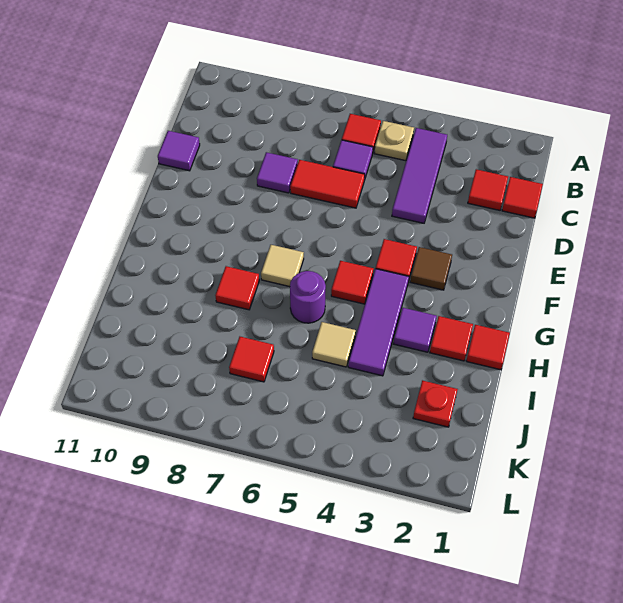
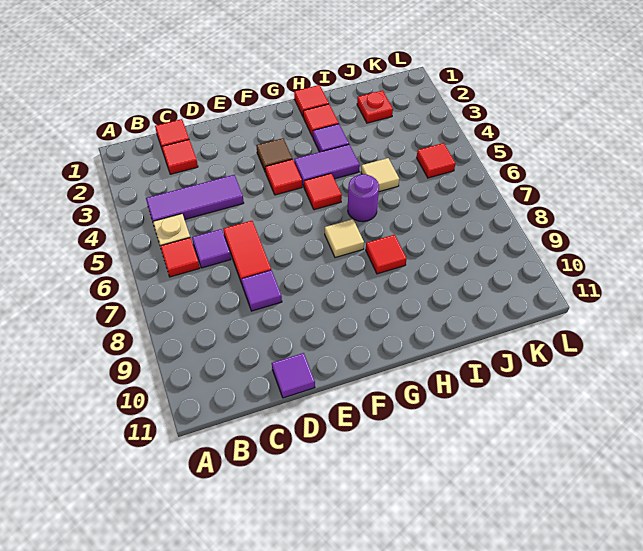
purple tile G4:I4 level 1 -> purple tile G4:H4 level 1
red tile J7 level 1 -> red tile K5 level 1

